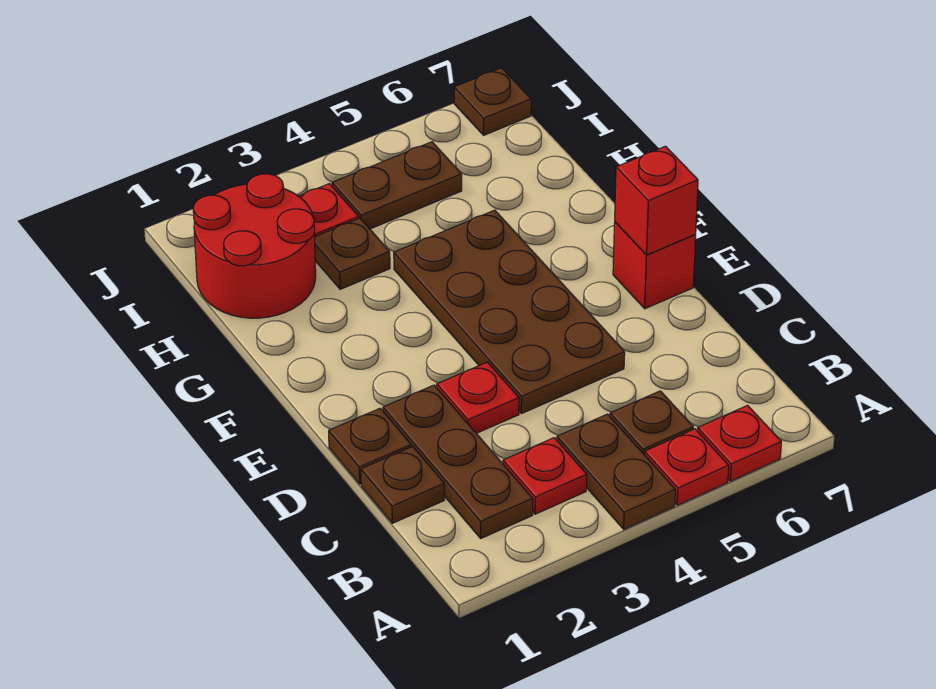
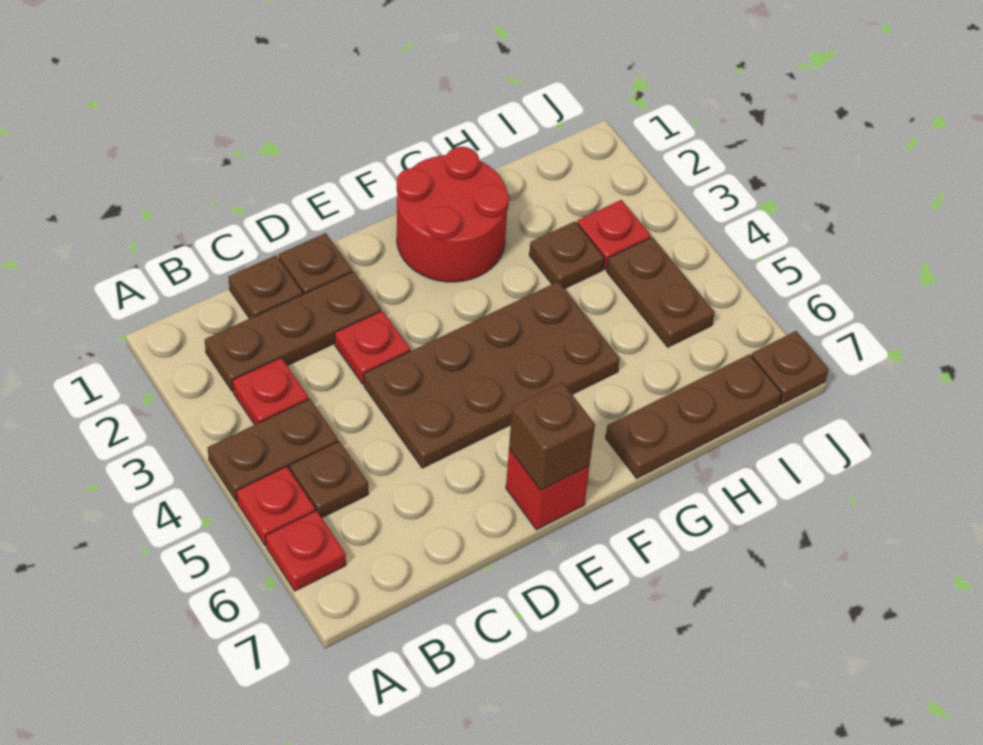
red brick E7 level 2 -> brown brick E7 level 2
none -> brown plate G7:I7 level 1
red round brick H1:I2 level 1 -> red round brick F1:G2 level 1

